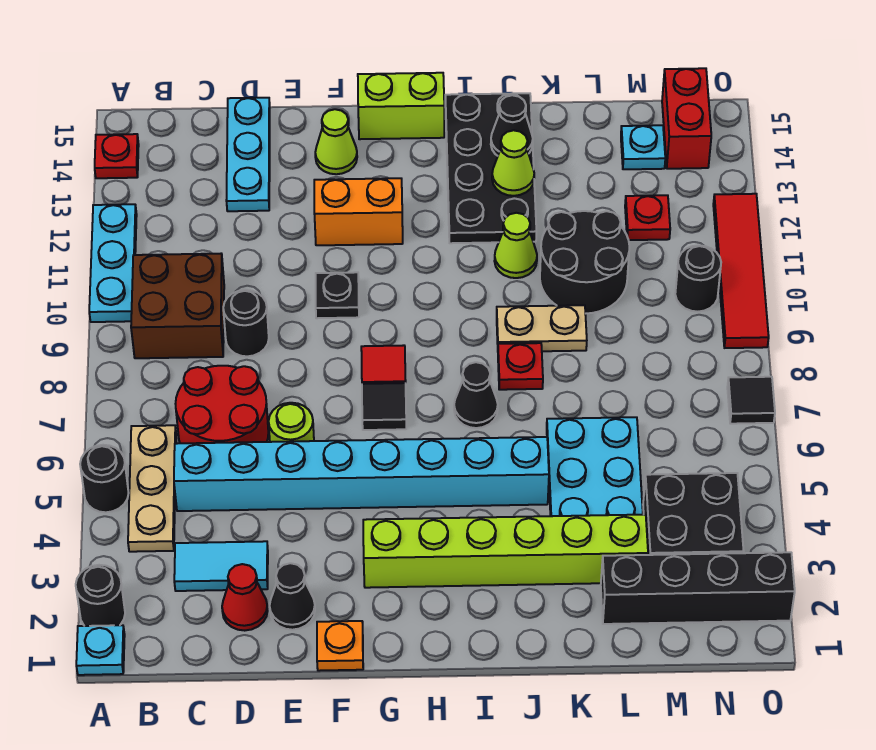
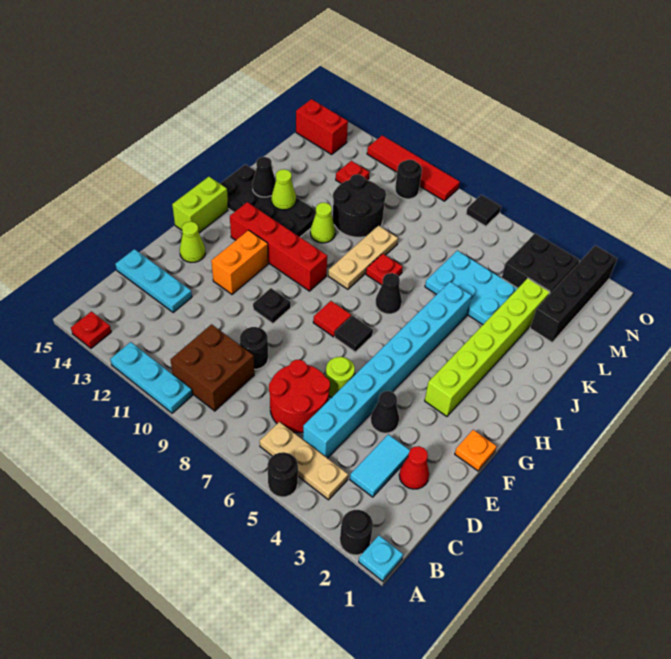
black cone E2 level 1 -> black cone E4 level 1
none -> red brick H10:H13 level 1
tan plate J9:K9 level 1 -> tan plate I9:K9 level 1
cyan plate M14 level 1 -> none

